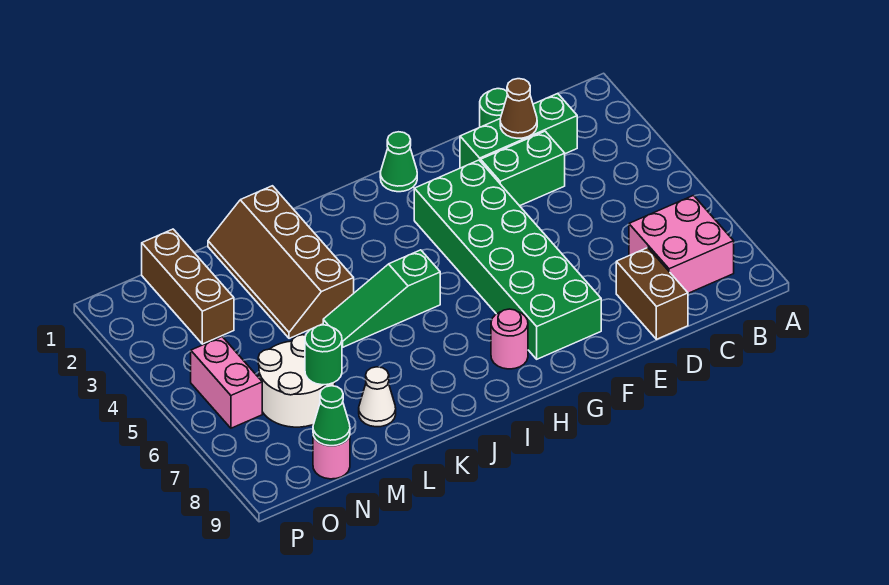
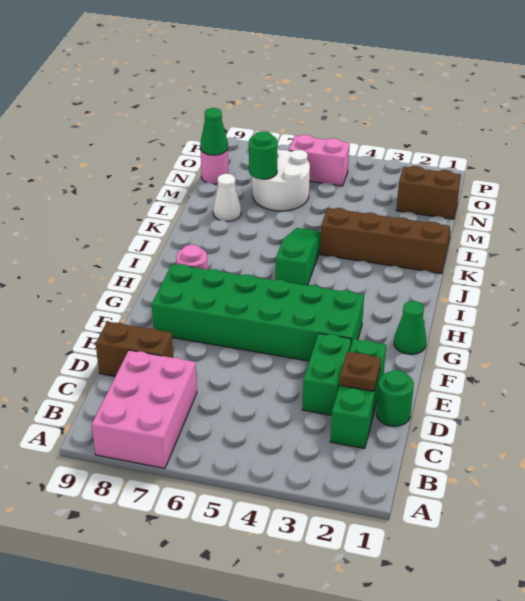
pink brick B7:C8 level 1 -> pink brick A7:C8 level 1
brown cone D2 level 2 -> brown plate D2 level 2
brown brick N1:N3 level 1 -> brown brick N1:N2 level 1

